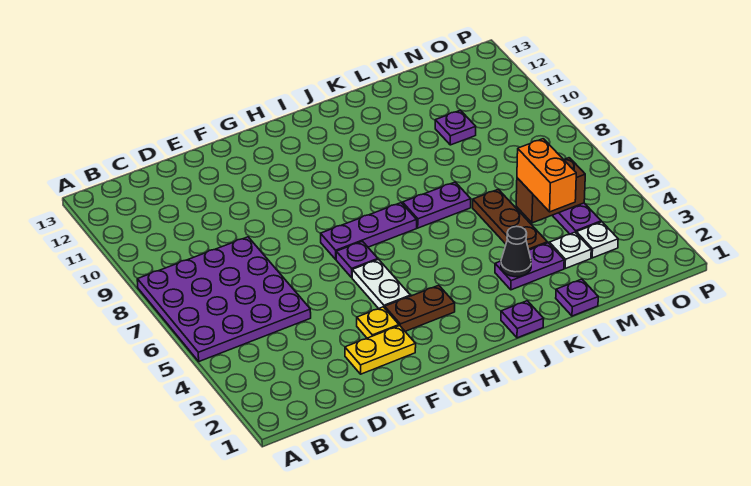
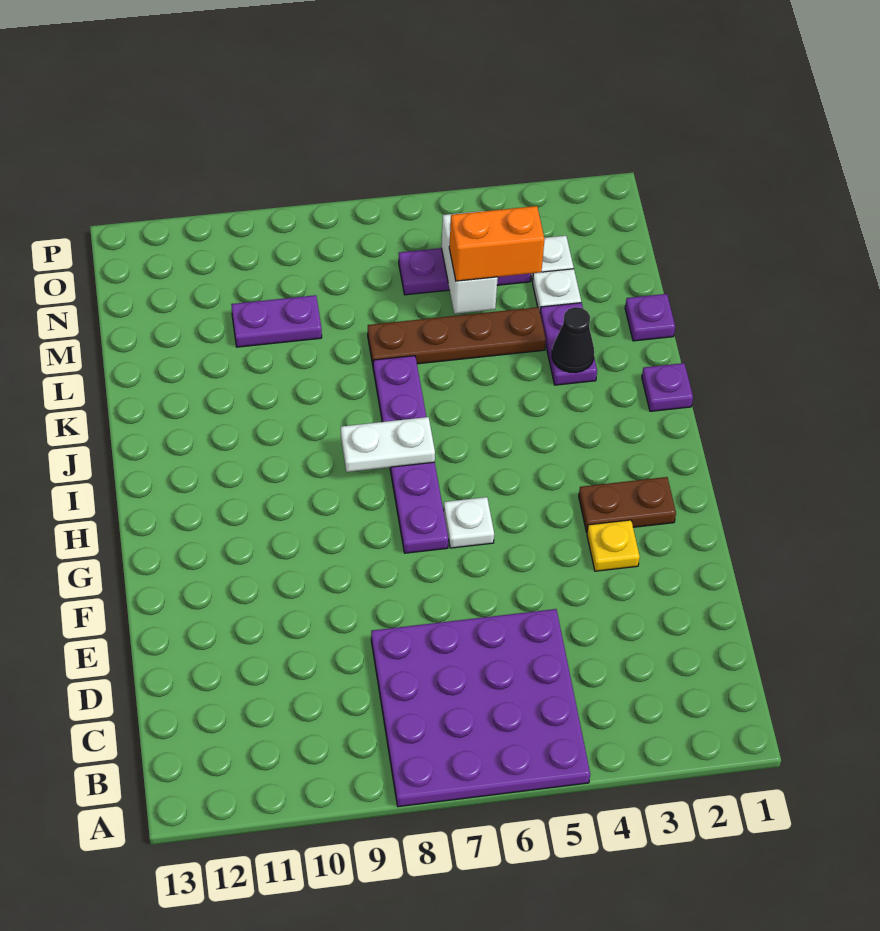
yellow plate E2:F2 level 1 -> none
brown plate G3:H3 level 1 -> brown plate G2:G3 level 1
white plate G4:G5 level 1 -> white plate I7:I8 level 2
purple plate G6 level 1 -> white plate G6 level 1
brown plate L4:L6 level 1 -> brown plate L4:L7 level 1
brown brick M5:N5 level 2 -> white brick M5:N5 level 2
purple plate M10 level 1 -> purple plate M9:M10 level 1

